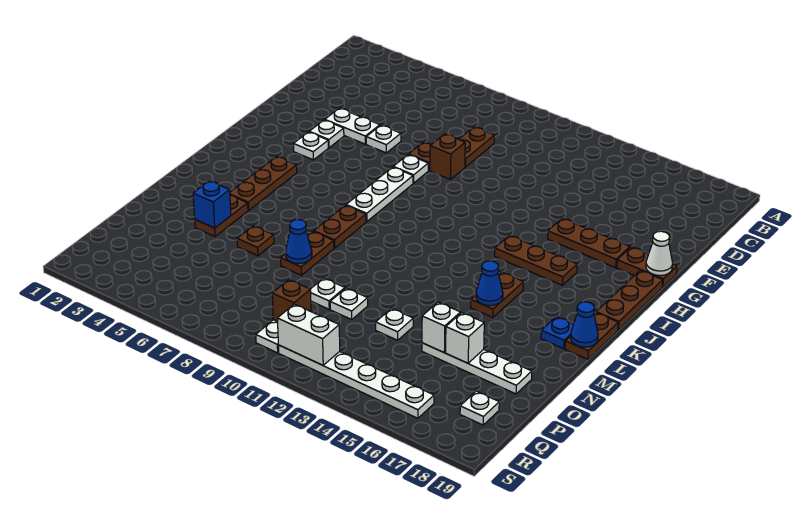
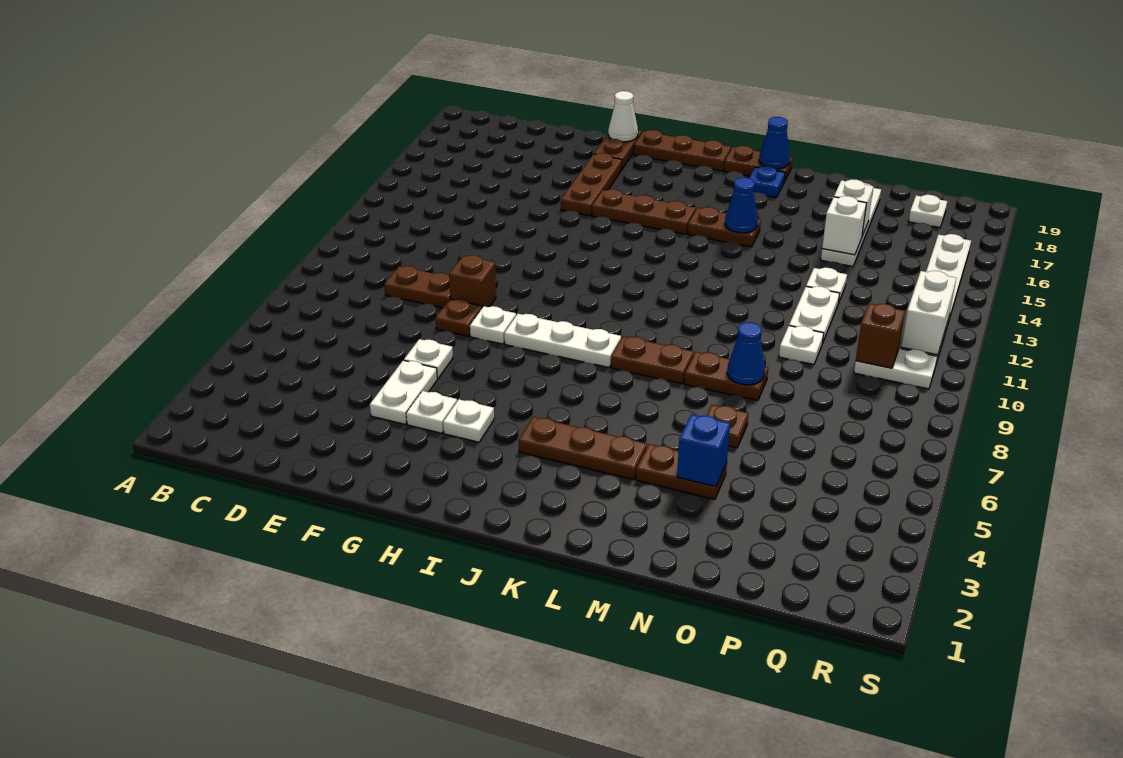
brown plate I14:I16 level 1 -> brown plate H15:J15 level 1
white plate O11 level 1 -> white plate O11:O12 level 1

